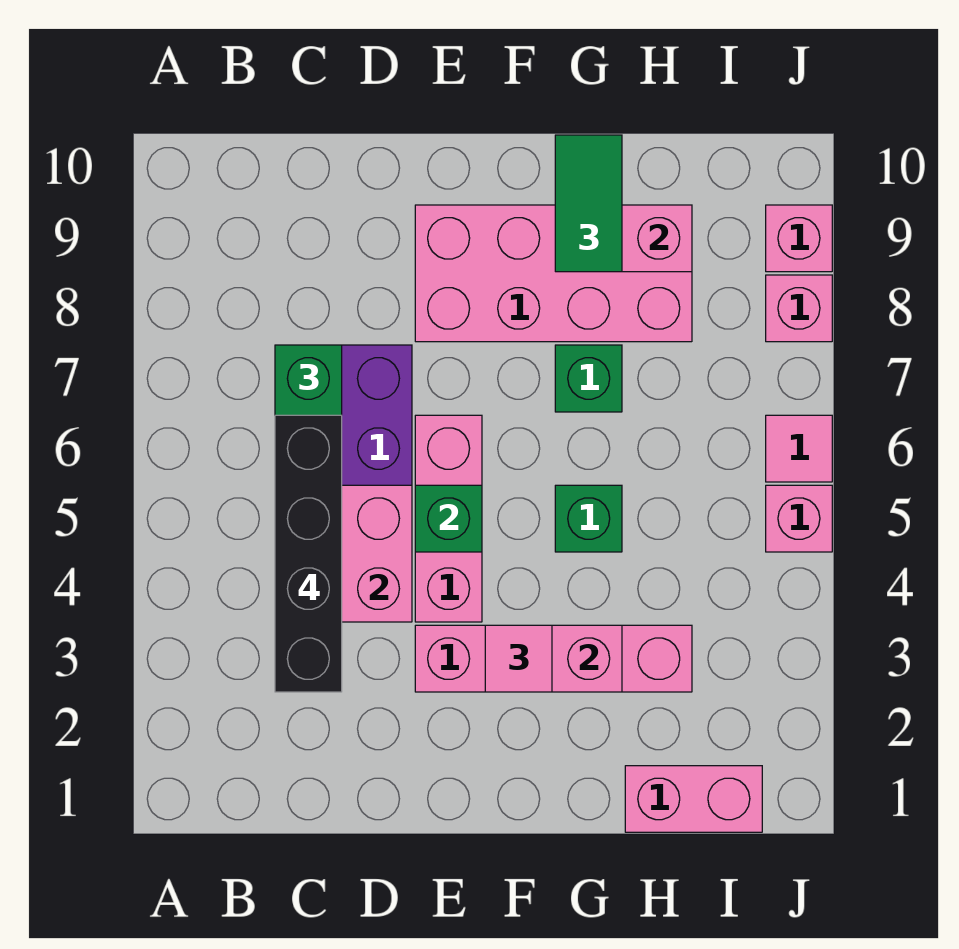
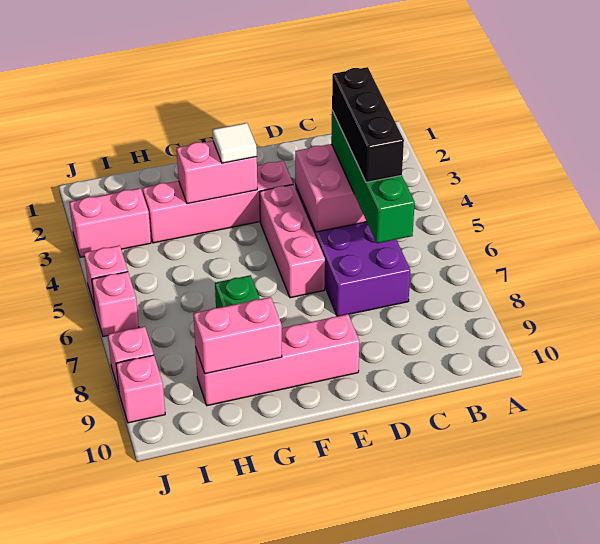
black brick C3:C6 level 4 -> black brick C4:C6 level 4
green brick E5 level 2 -> none
pink brick E8:H9 level 1 -> pink brick E9:H9 level 1
pink tile F3 level 3 -> white tile F3 level 3
green brick G5 level 1 -> none
green tile G9:G10 level 3 -> none
pink brick H1:I1 level 1 -> pink brick I3:J3 level 1
pink tile J6 level 1 -> pink brick J6 level 1

